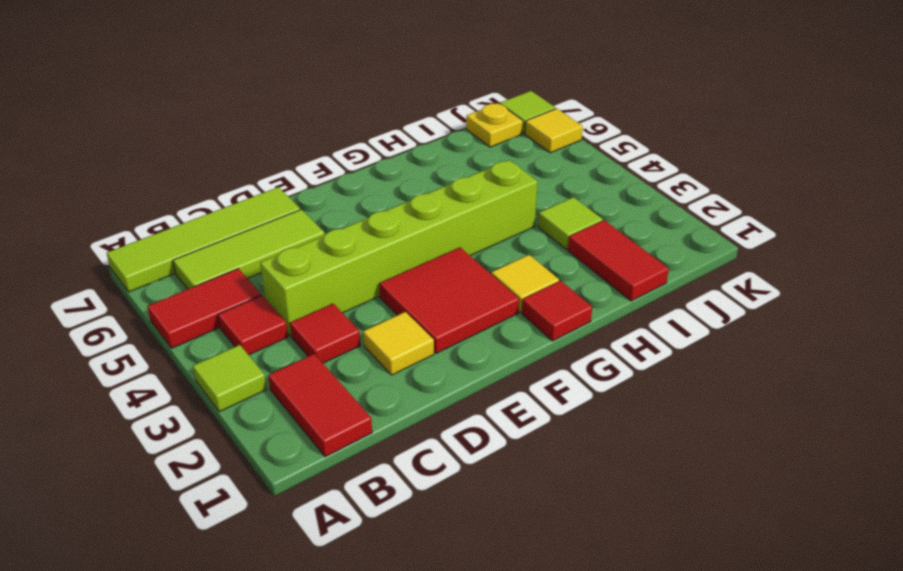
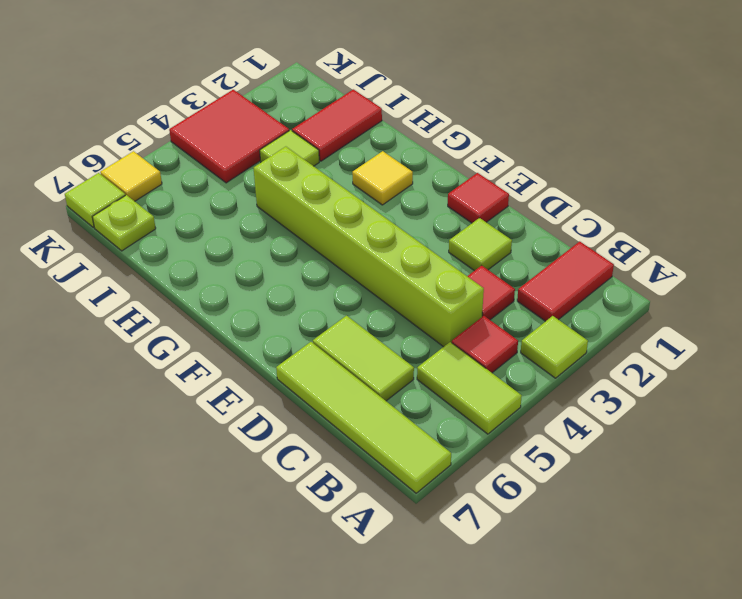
red tile A5:B5 level 1 -> lime tile A5:B5 level 1
lime tile B6:D6 level 1 -> lime tile C6:D6 level 1
yellow tile D2 level 1 -> lime tile D2 level 1
red tile E2:F3 level 1 -> red tile J3:K4 level 1
red tile G1 level 1 -> red tile E1 level 1
yellow plate J7 level 1 -> lime plate J7 level 1

